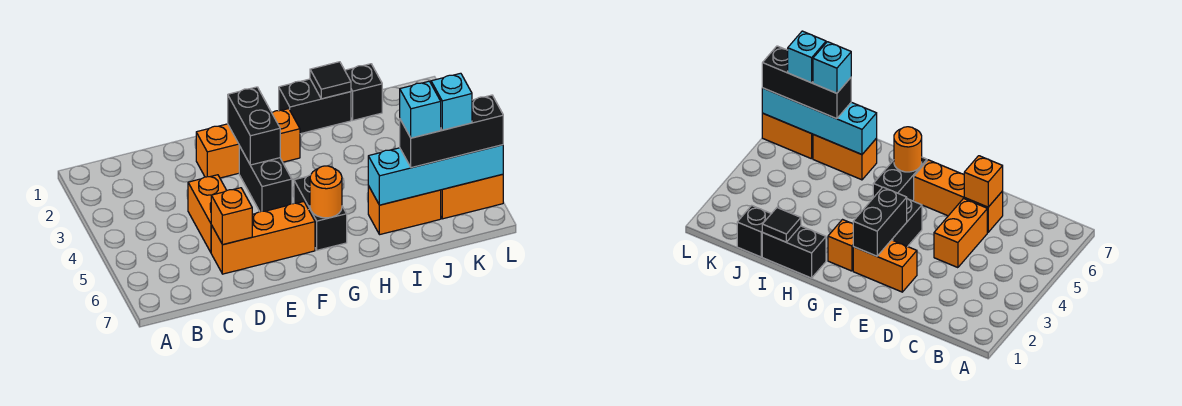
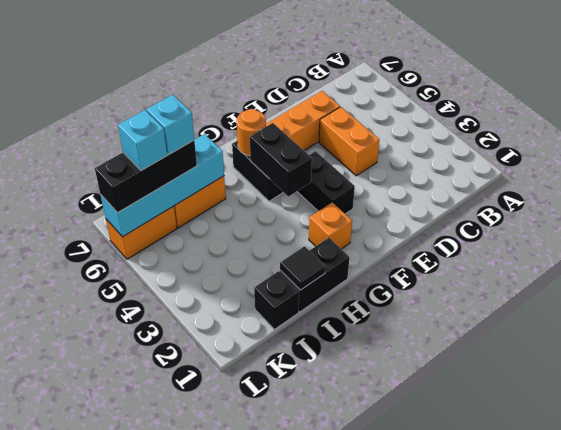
orange brick D6 level 2 -> none
orange brick E2:F2 level 1 -> none
black brick F2:F3 level 2 -> black brick G4:G5 level 2

